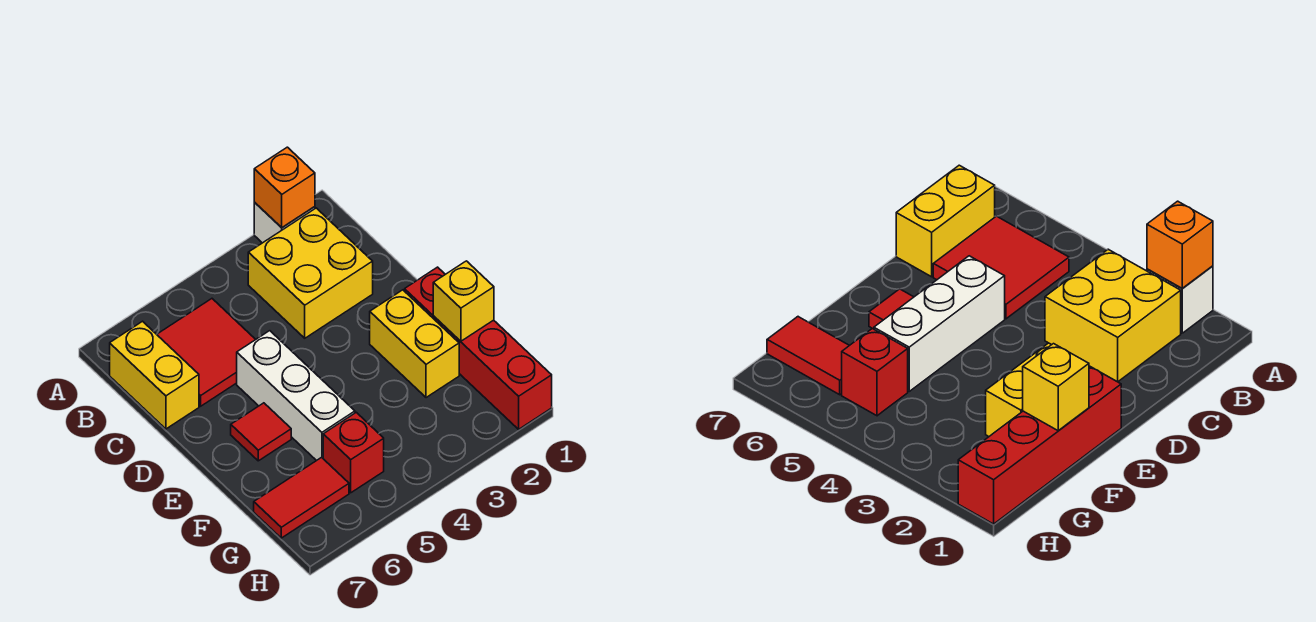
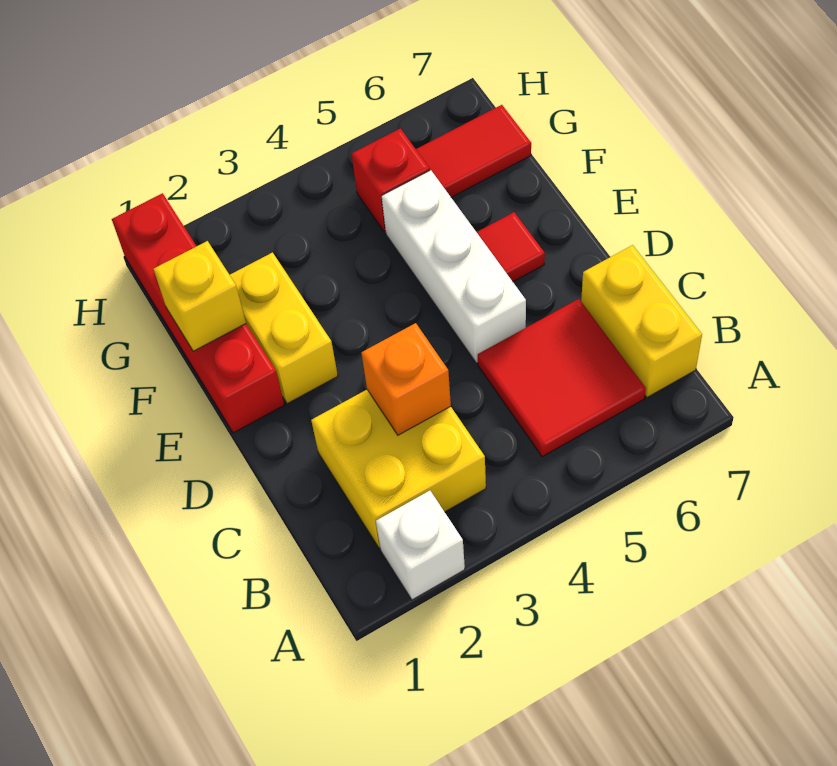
orange brick A2 level 2 -> orange brick C3 level 2

